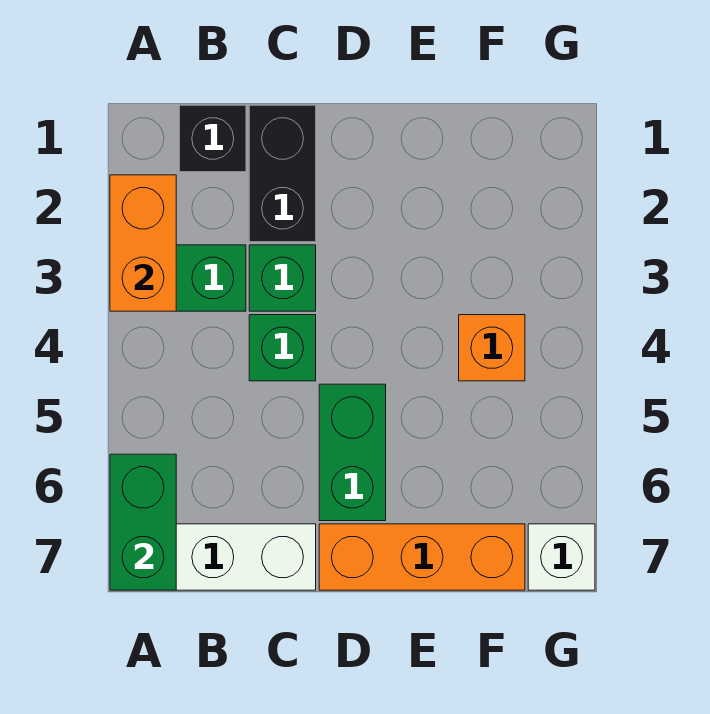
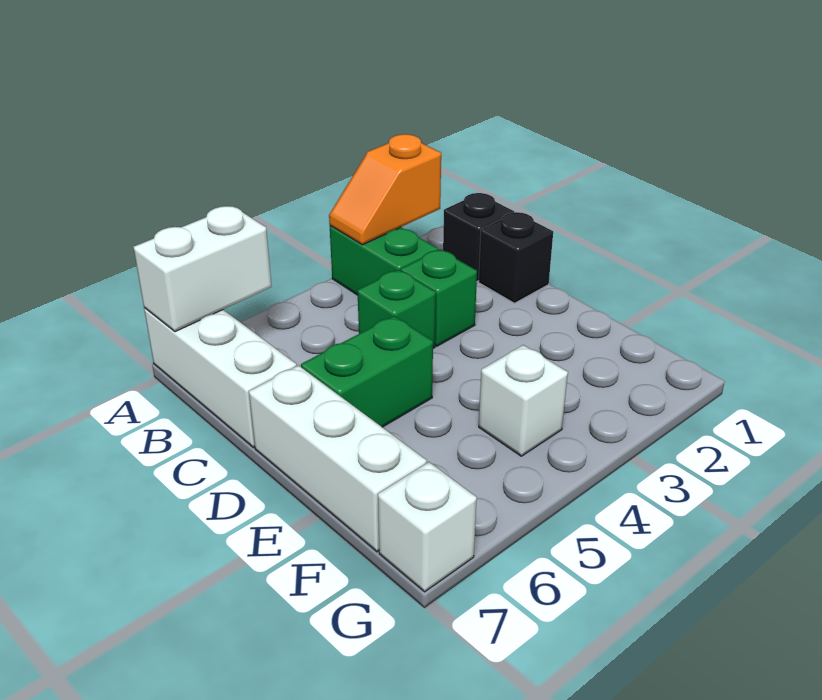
orange brick A2:A3 level 2 -> orange slope A2:A3 level 2 top 2
green brick A6:A7 level 2 -> white brick A6:A7 level 2
black brick C1:C2 level 1 -> black brick C1 level 1
orange brick D7:F7 level 1 -> white brick D7:F7 level 1
orange brick F4 level 1 -> white brick F4 level 1

